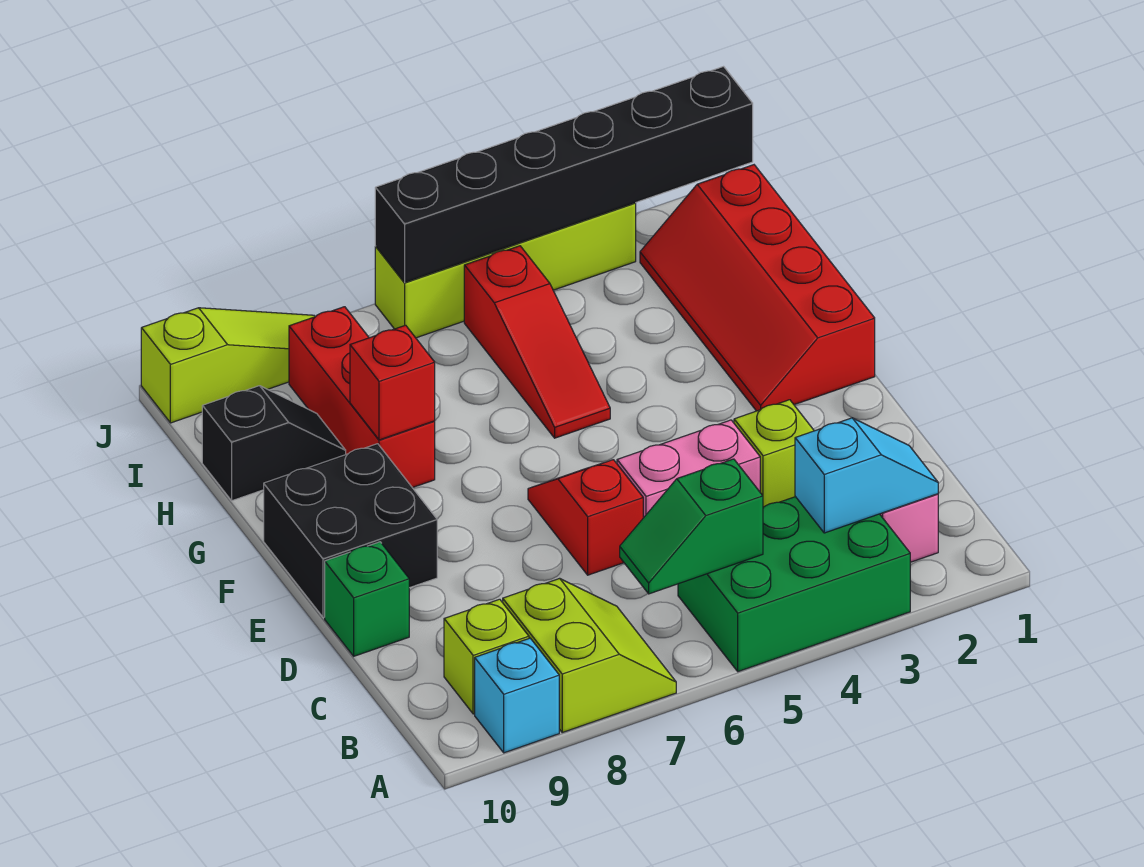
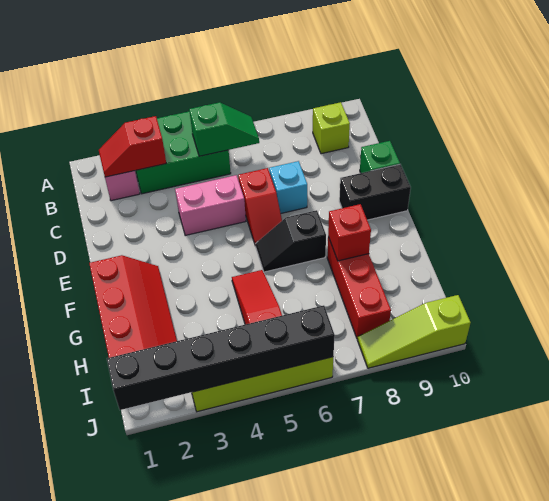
lime slope A7:B8 level 1 top 8 -> none
cyan brick A9 level 1 -> cyan brick D7 level 1
cyan slope B2:B3 level 2 top 3 -> red slope B2:B3 level 2 top 3
lime brick D3 level 1 -> none
black brick E9:F10 level 1 -> black brick E9:E10 level 1
black slope H9:H10 level 1 top 10 -> black slope F6:F7 level 1 top 7

